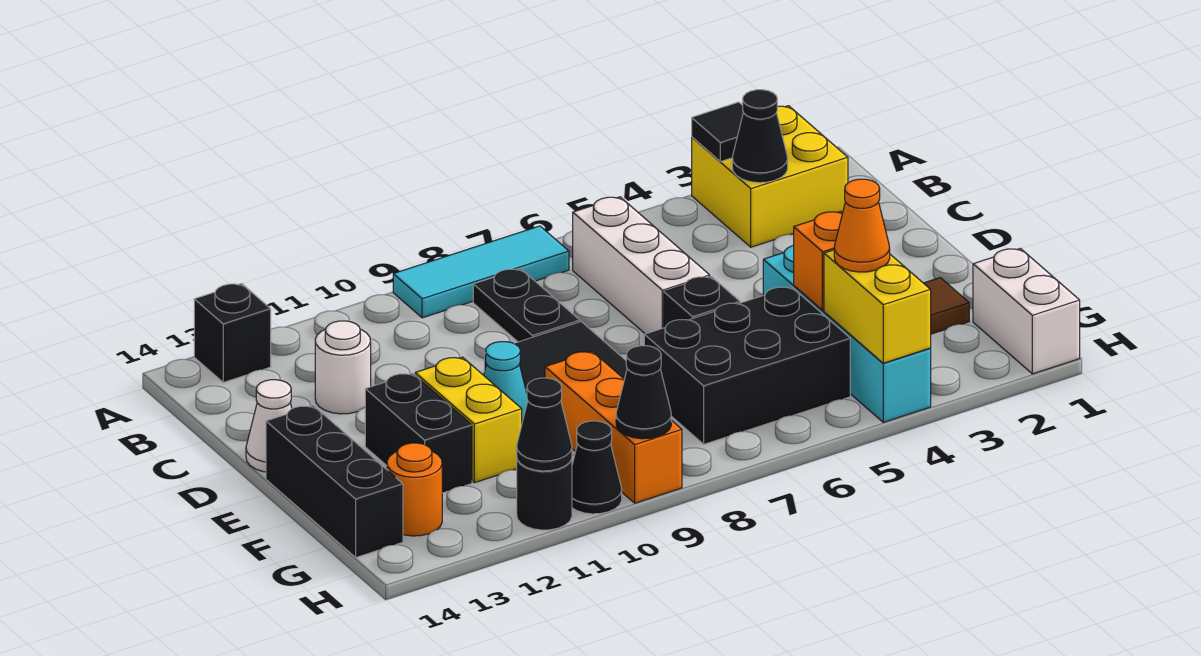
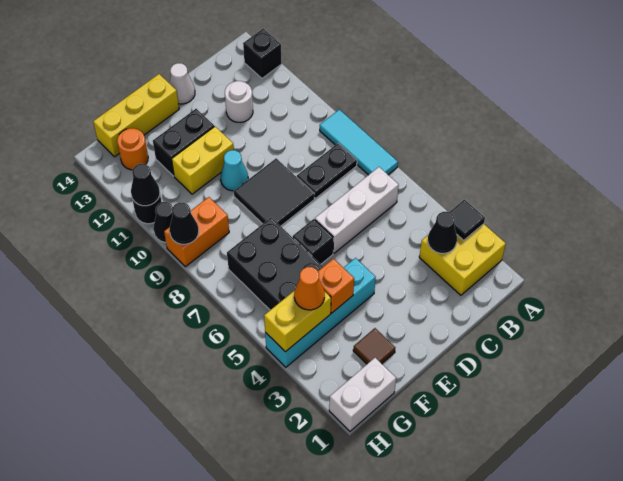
black brick E14:G14 level 1 -> yellow brick E14:G14 level 1
orange brick F9:H9 level 1 -> orange brick G9:H9 level 1

